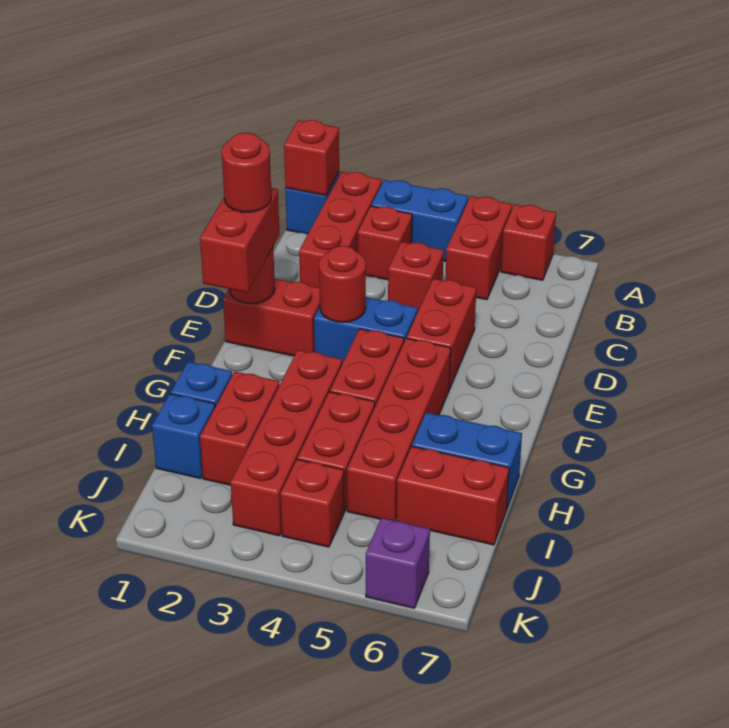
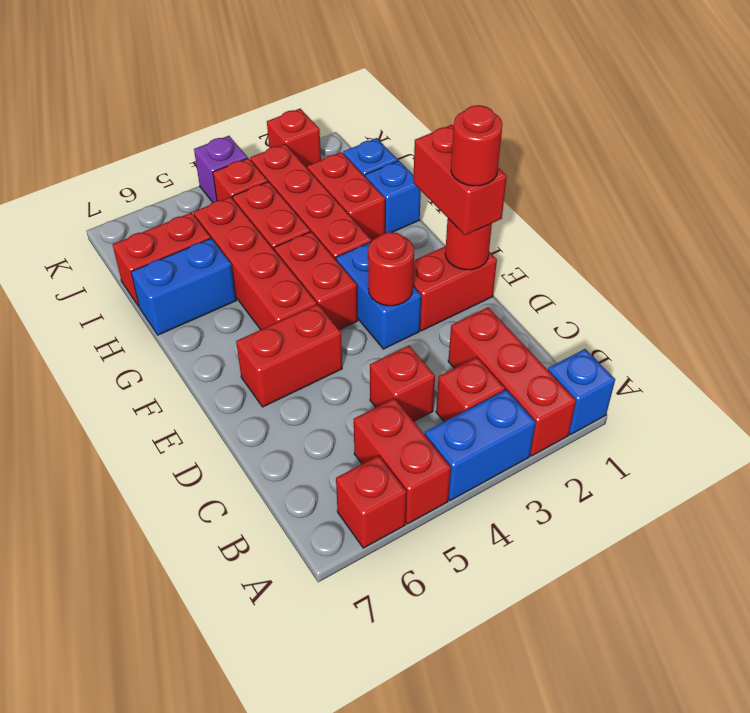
red brick A1 level 2 -> red brick K2 level 1
red brick D5:E5 level 1 -> red brick E5:E6 level 1
blue brick E3:E4 level 1 -> blue brick E3:F3 level 1
purple brick K6 level 1 -> purple brick K4 level 1

